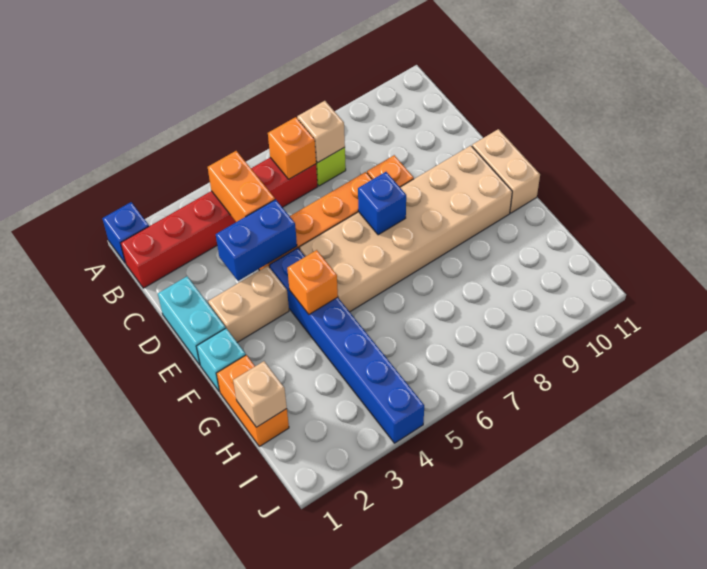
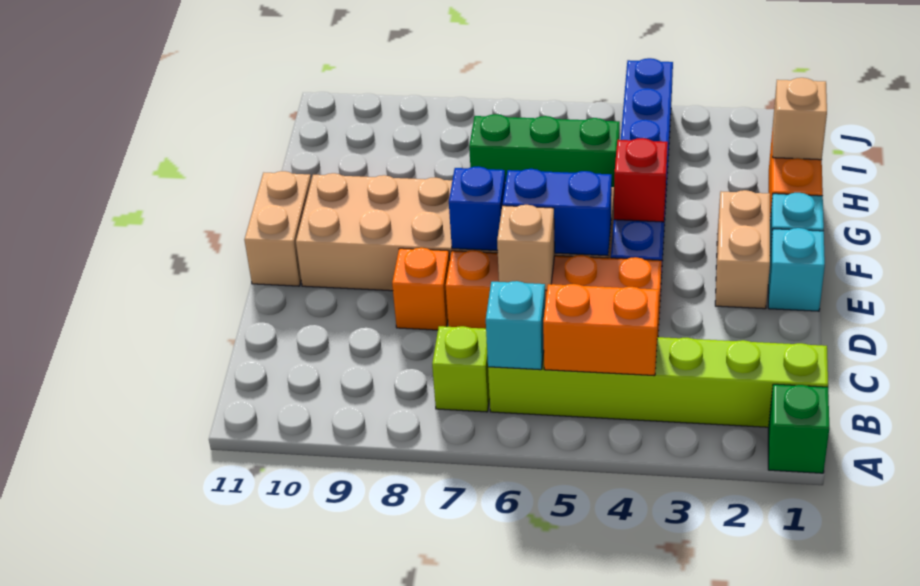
blue brick A1 level 1 -> green brick A1 level 1
red brick B1:B6 level 1 -> lime brick B1:B6 level 1
orange brick B4:C4 level 2 -> orange brick B4:B5 level 2
orange brick B6 level 2 -> cyan brick B6 level 2
tan brick B7 level 2 -> tan brick D6 level 2
cyan brick D1:E1 level 1 -> cyan brick E1 level 1
blue brick D3:D4 level 2 -> blue brick E5:E6 level 2
tan brick E2:E3 level 1 -> tan brick E2:F2 level 1
orange brick F4 level 2 -> red brick F4 level 2
none -> green brick H5:H7 level 1

